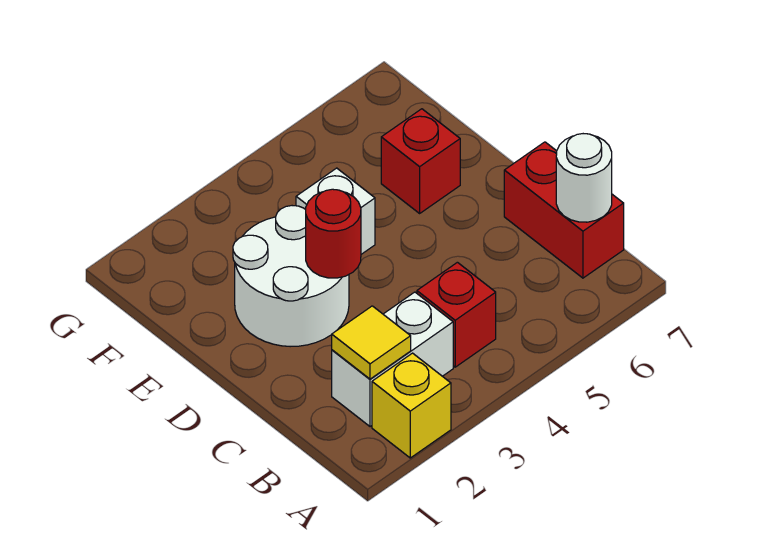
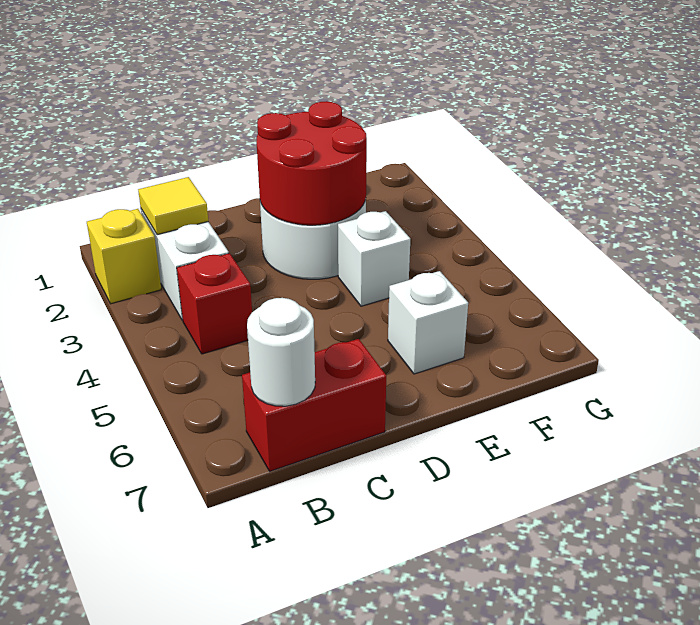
red round brick D3 level 2 -> red round brick D2:E3 level 2
red brick E6 level 1 -> white brick E6 level 1

